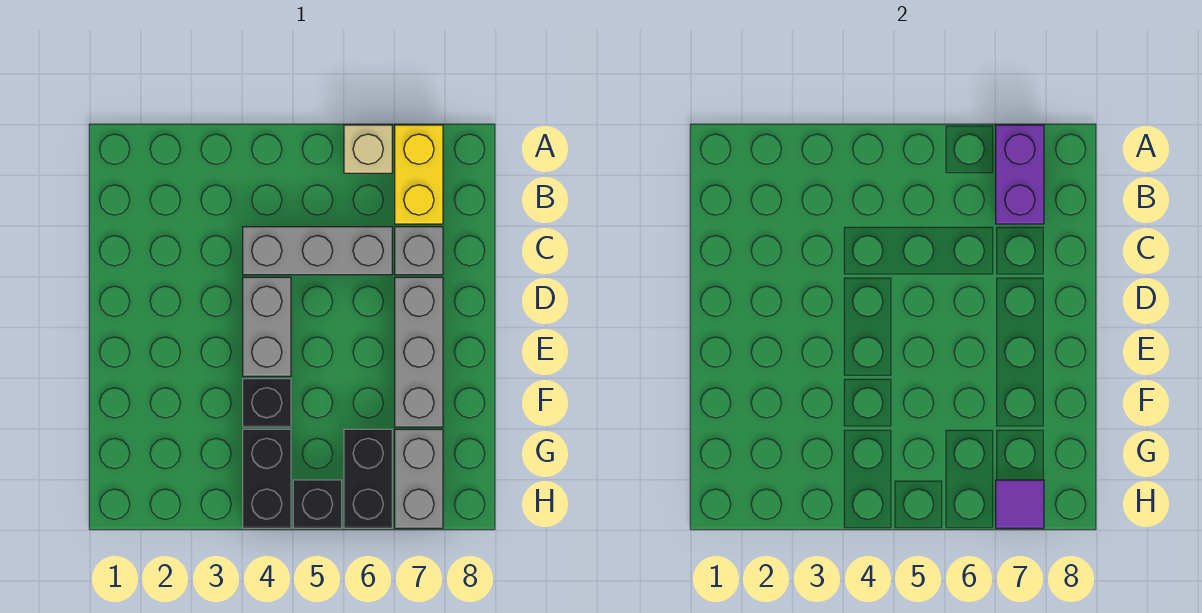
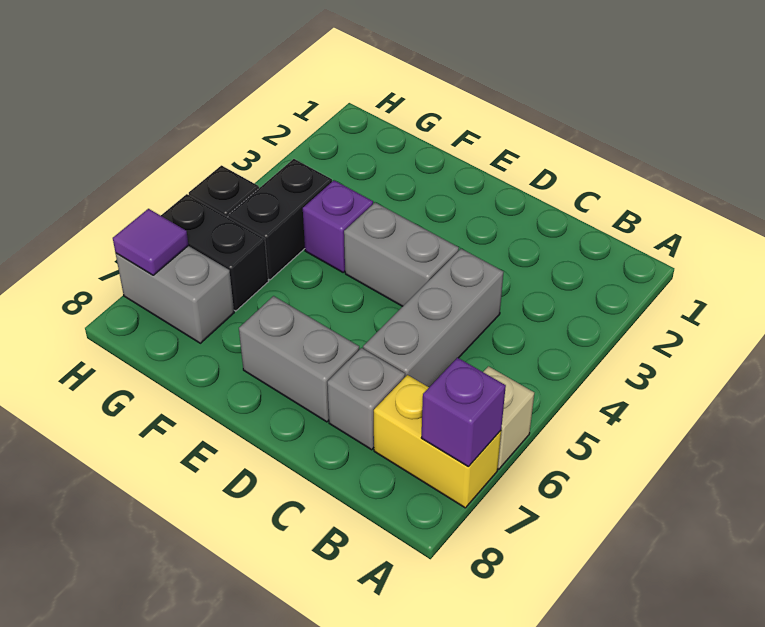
purple brick A7:B7 level 2 -> purple brick A7 level 2
grey brick D7:F7 level 1 -> grey brick D7:E7 level 1
black brick F4 level 1 -> purple brick F4 level 1
black brick G4:H4 level 1 -> black brick G4:G5 level 1

